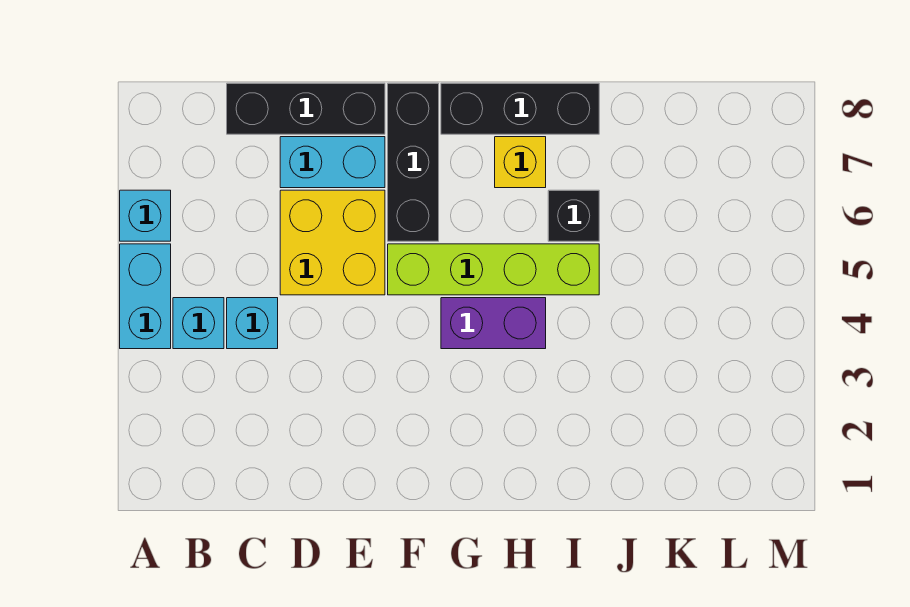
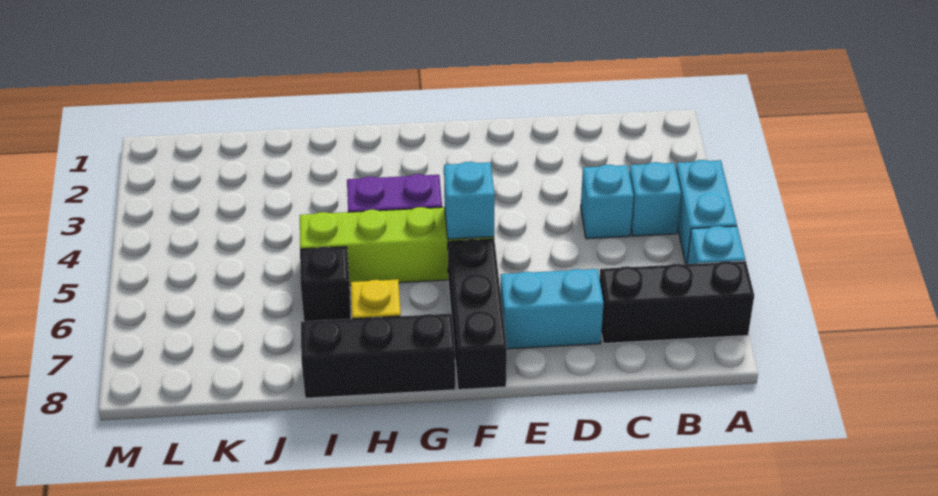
black brick C8:E8 level 1 -> black brick A7:C7 level 1
yellow brick D5:E6 level 1 -> none
none -> cyan brick F5 level 2

